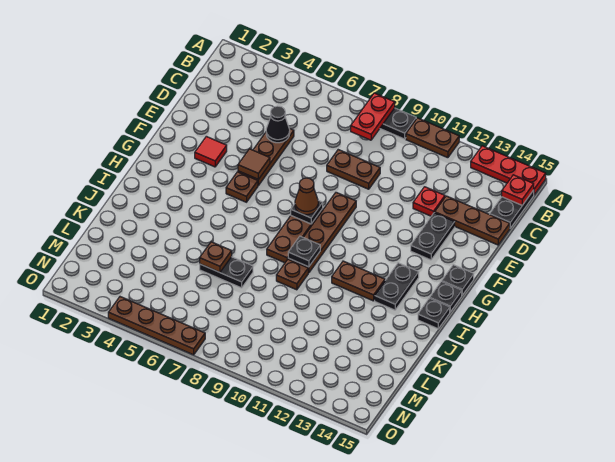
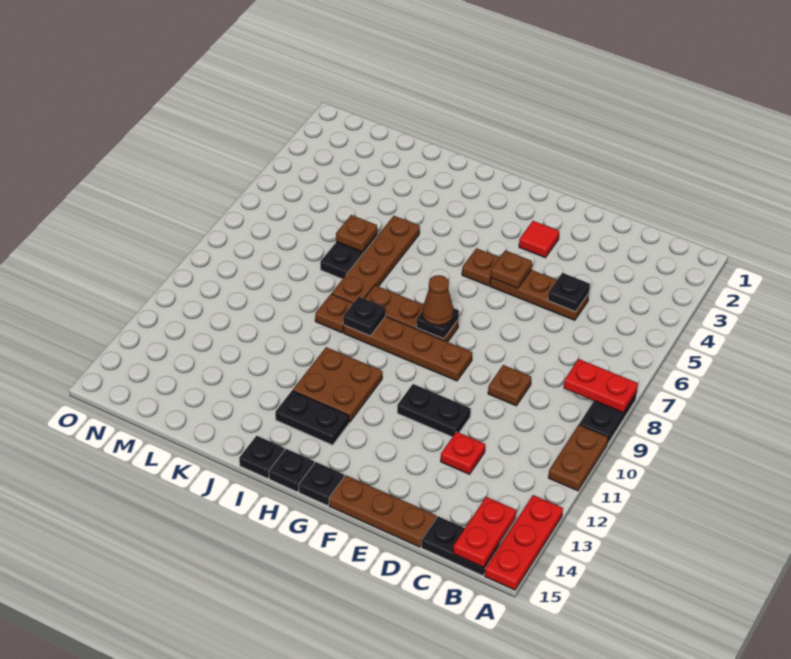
red plate B15 level 2 -> red plate B14:B15 level 2
black cone D5 level 2 -> black plate D5 level 2
brown plate D8:D9 level 1 -> brown plate D9 level 1
brown plate D13:D15 level 1 -> brown plate D15:F15 level 1
black plate E13:F13 level 1 -> black plate E11:F11 level 1
brown tile F5 level 2 -> brown plate F5 level 2
brown plate I11:I12 level 1 -> brown plate H11:I12 level 1
brown plate O4:O7 level 1 -> brown plate J5:J8 level 1

